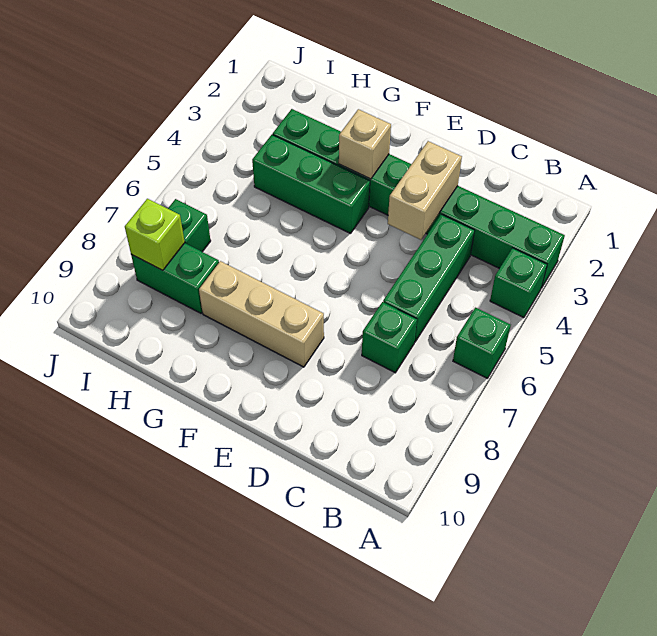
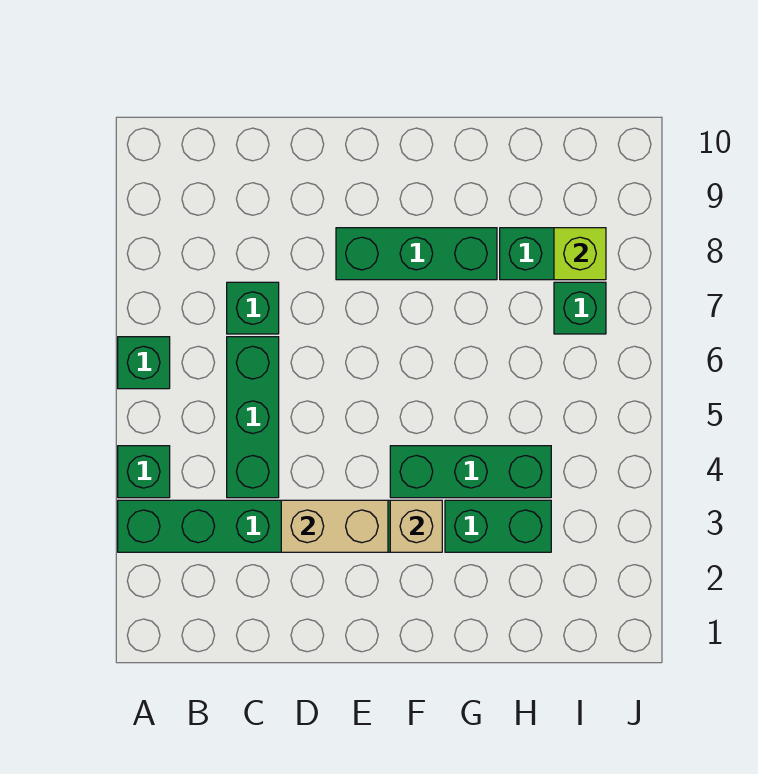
tan brick D3:D4 level 2 -> tan brick D3:E3 level 2
tan brick E8:G8 level 1 -> green brick E8:G8 level 1

